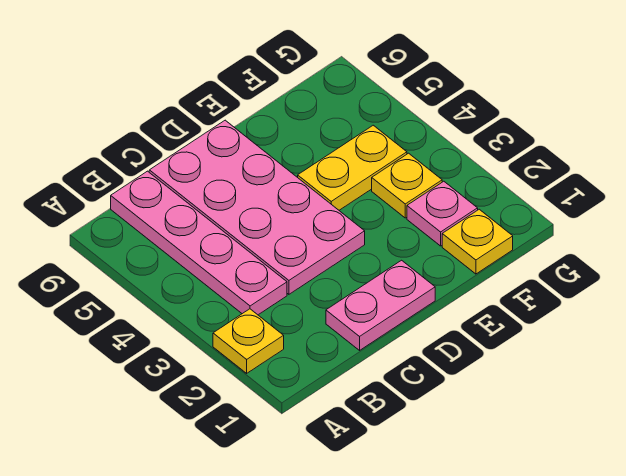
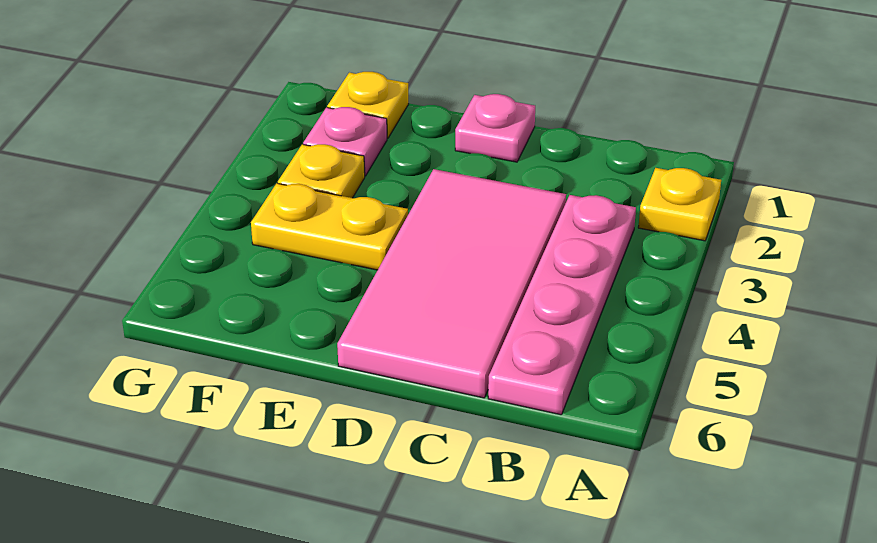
pink plate C1:D1 level 1 -> pink plate D1 level 1
pink plate C3:D6 level 1 -> pink tile C3:D6 level 1

